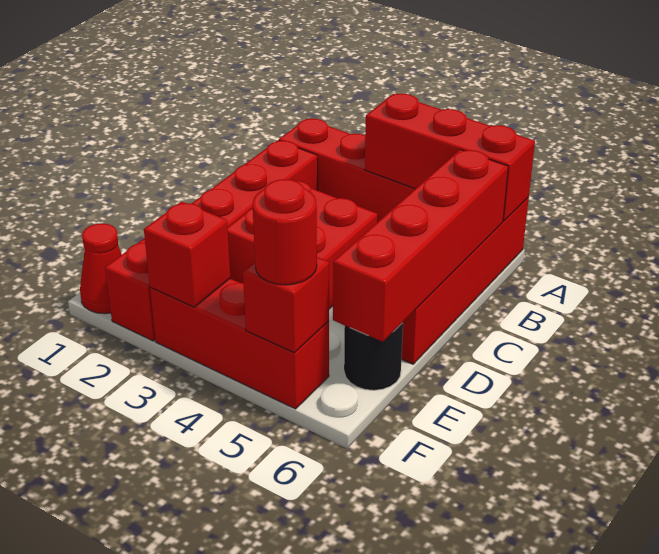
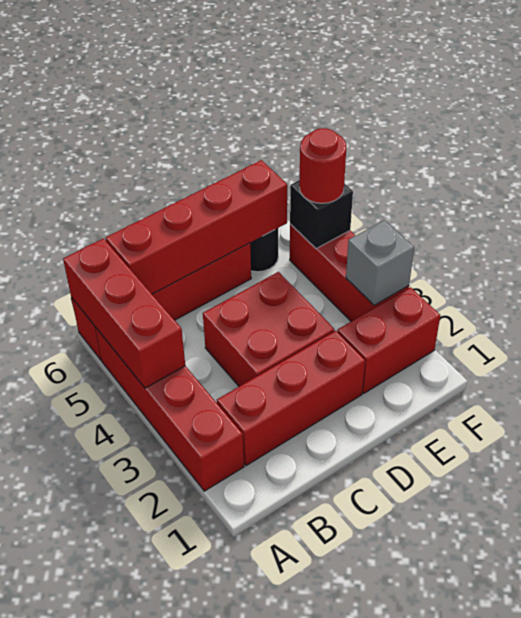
red cone F1 level 1 -> none
red brick F3 level 2 -> grey brick F3 level 2
red brick F5 level 2 -> black brick F5 level 2

